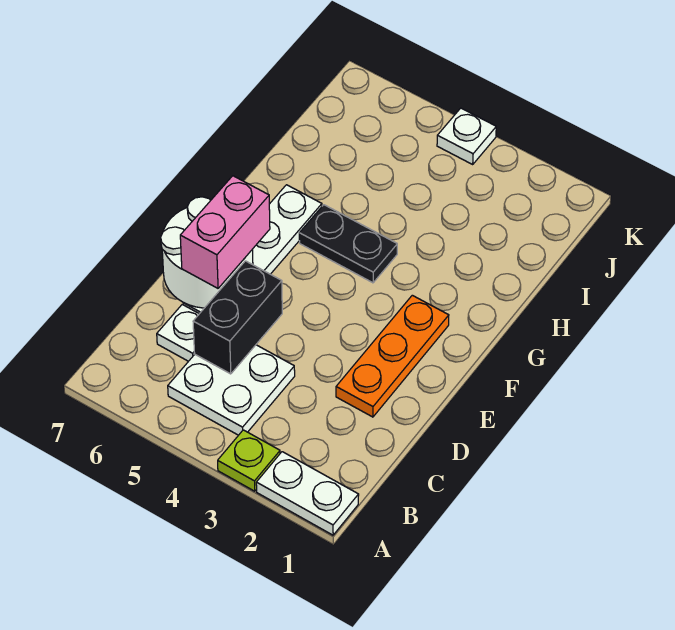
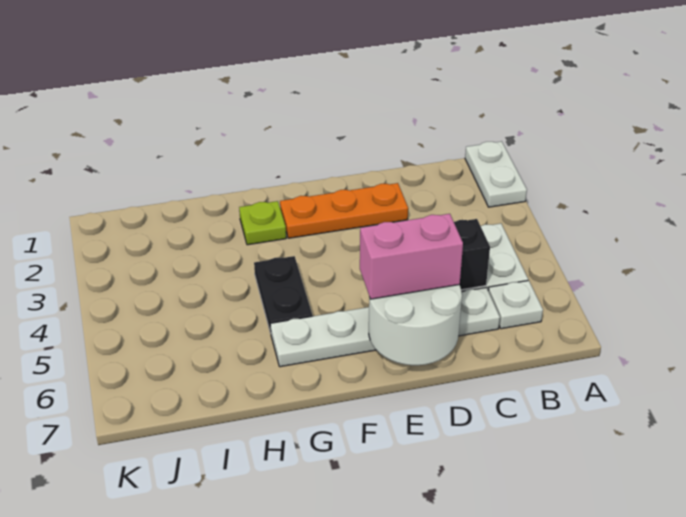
lime plate A3 level 1 -> lime plate G2 level 1
white plate K4 level 1 -> white plate B6 level 1

